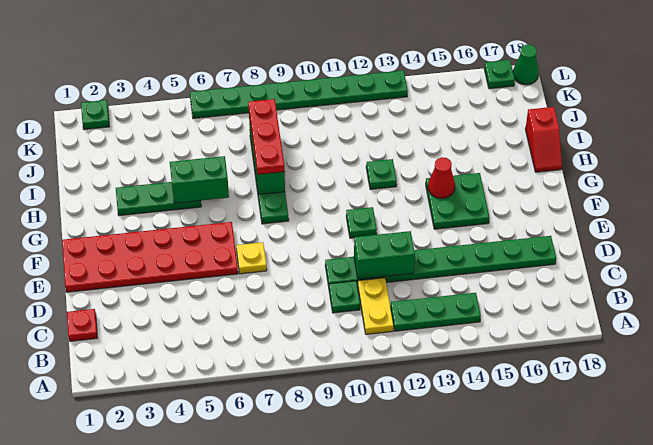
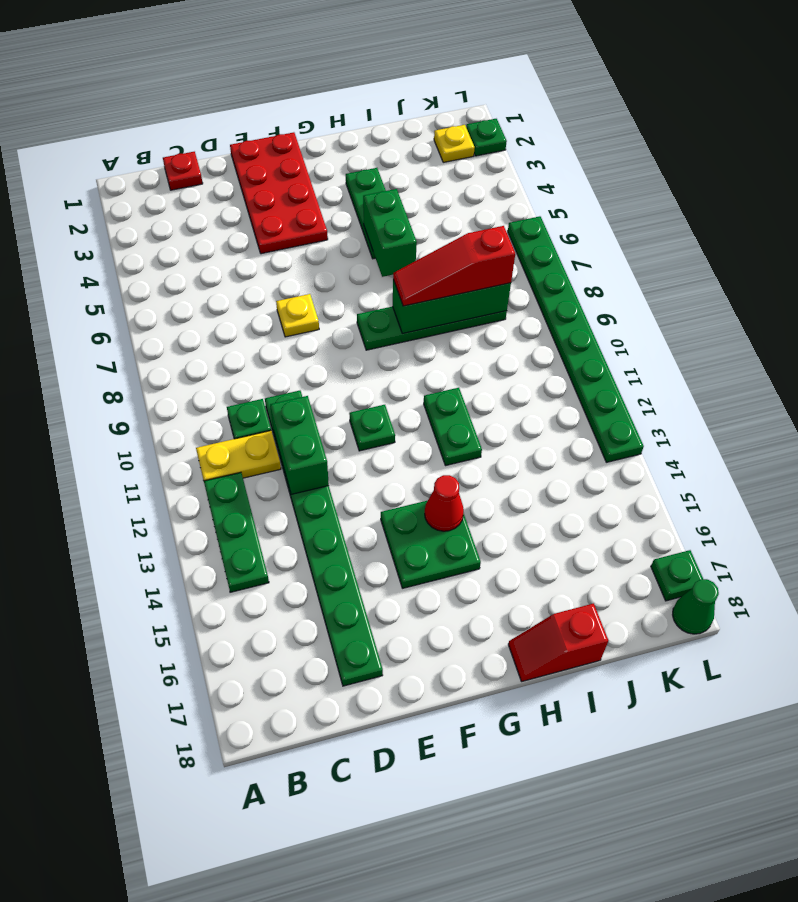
red plate E1:F6 level 1 -> red plate E1:F4 level 1
red plate H8:J8 level 3 -> red slope H8:J8 level 3 top J
green plate H12 level 1 -> green plate H11:H12 level 1
none -> yellow plate K2 level 1

